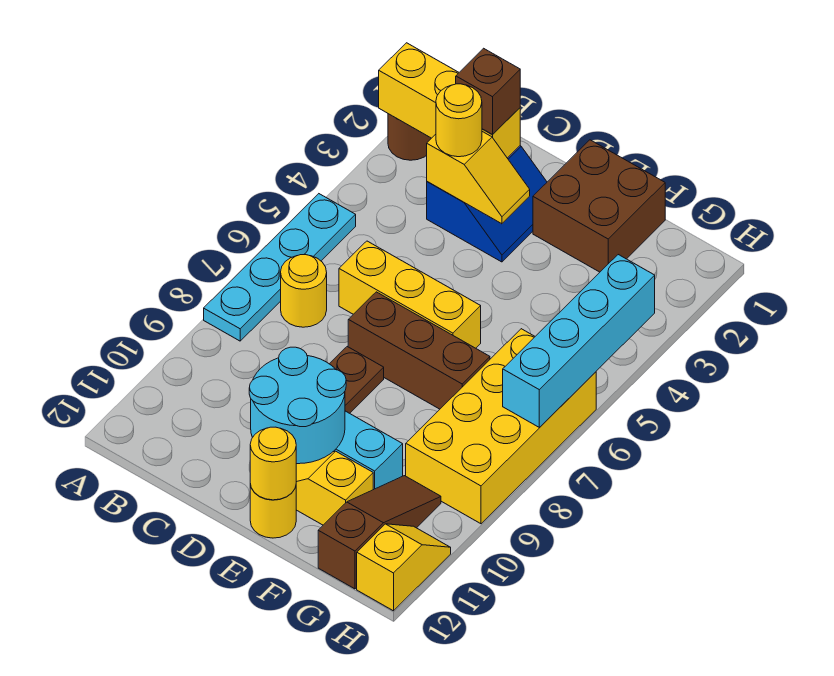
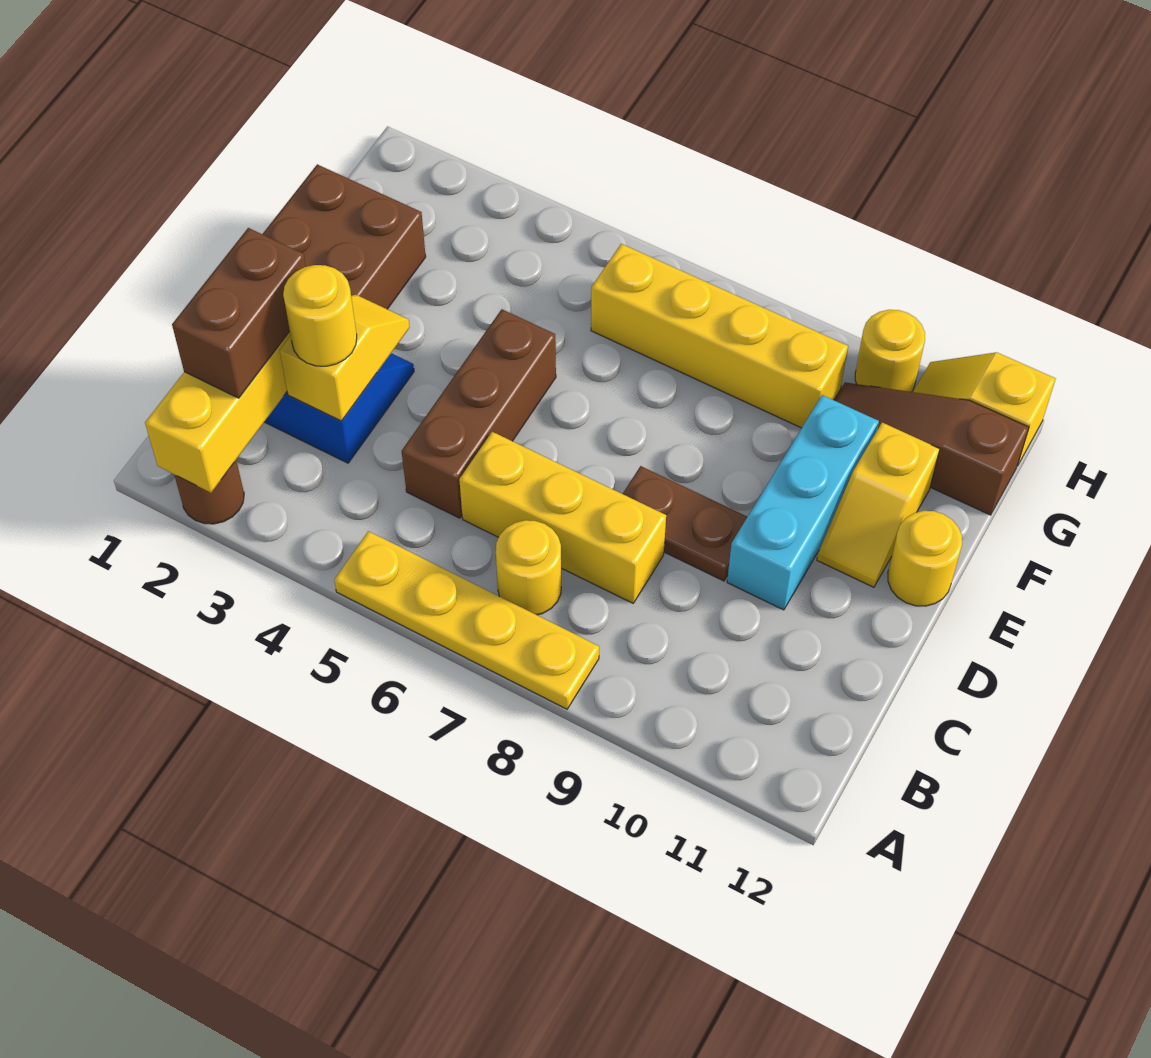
cyan plate A5:A8 level 1 -> yellow plate A5:A8 level 1
brown brick C2 level 3 -> brown brick B2:C2 level 3
yellow brick C6:E6 level 1 -> yellow brick C6:C8 level 1
brown brick D7:F7 level 1 -> brown brick C5:E5 level 1
cyan round brick D10:E11 level 2 -> none
yellow round brick E12 level 2 -> yellow round brick H10 level 1
yellow brick G6:H9 level 1 -> yellow brick G6:G9 level 1
cyan brick H4:H7 level 2 -> none

